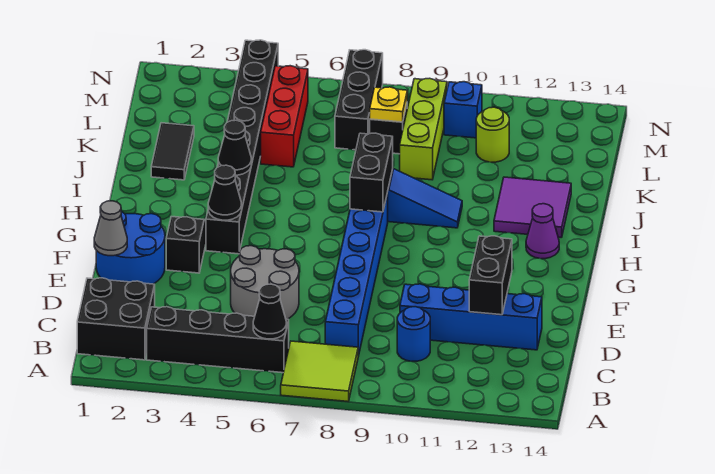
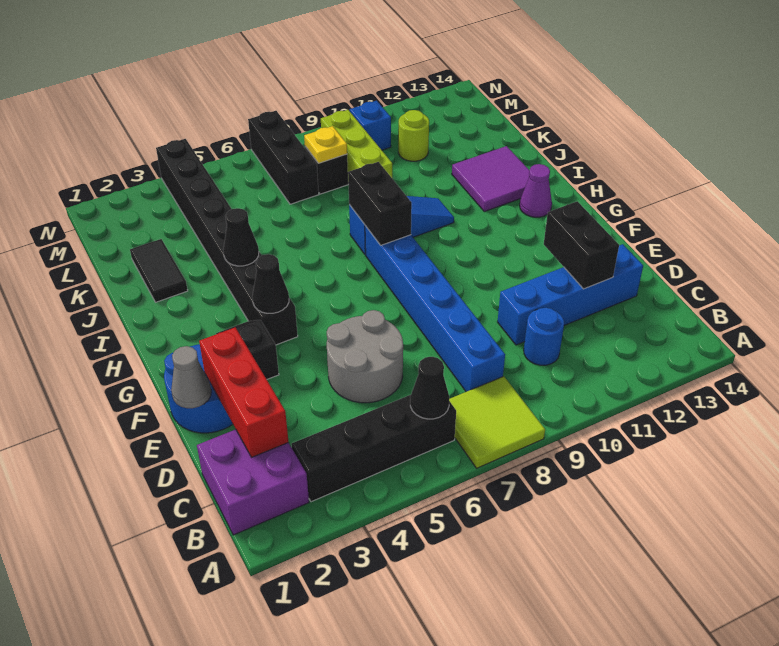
black brick B1:C2 level 1 -> purple brick B1:C2 level 1
red brick K5:M5 level 1 -> red brick C2:E2 level 2

